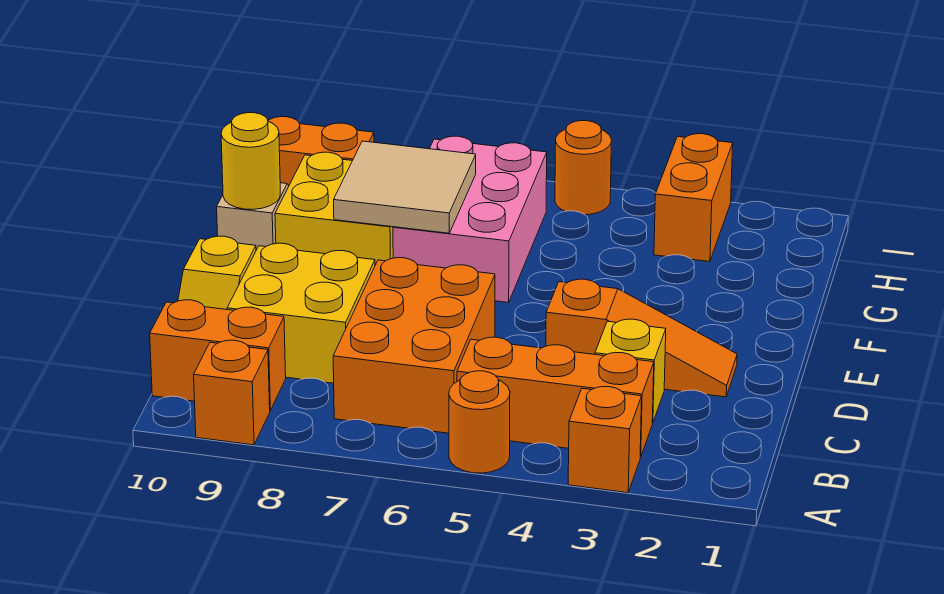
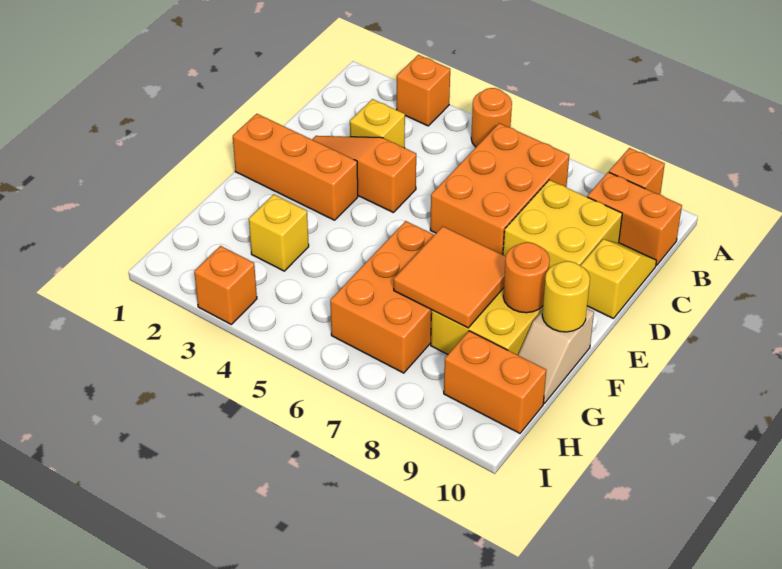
orange brick B3:B5 level 1 -> orange brick E1:E3 level 1
pink brick F6:H7 level 1 -> orange brick F6:H7 level 1
tan tile F7:G8 level 2 -> orange tile F7:G8 level 2
none -> yellow brick G3 level 1
orange brick H3:I3 level 1 -> orange brick I3 level 1
orange round brick I5 level 1 -> orange round brick F9 level 2

